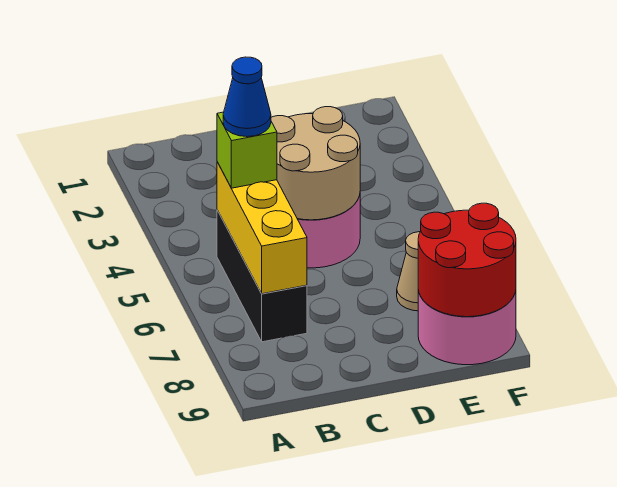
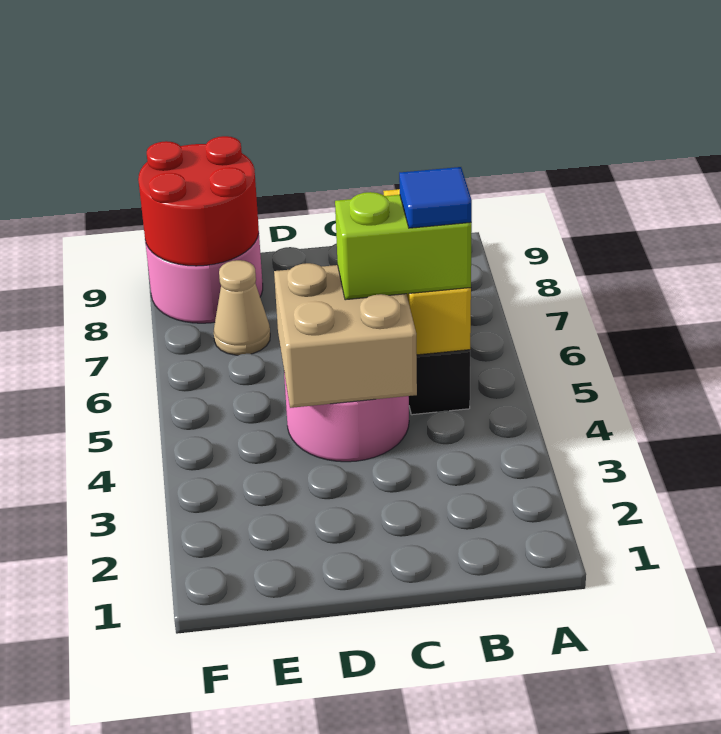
lime brick B5 level 3 -> lime brick B5:C5 level 3
blue cone B5 level 4 -> blue tile B5 level 4
tan round brick C4:D5 level 2 -> tan brick C4:D5 level 2

